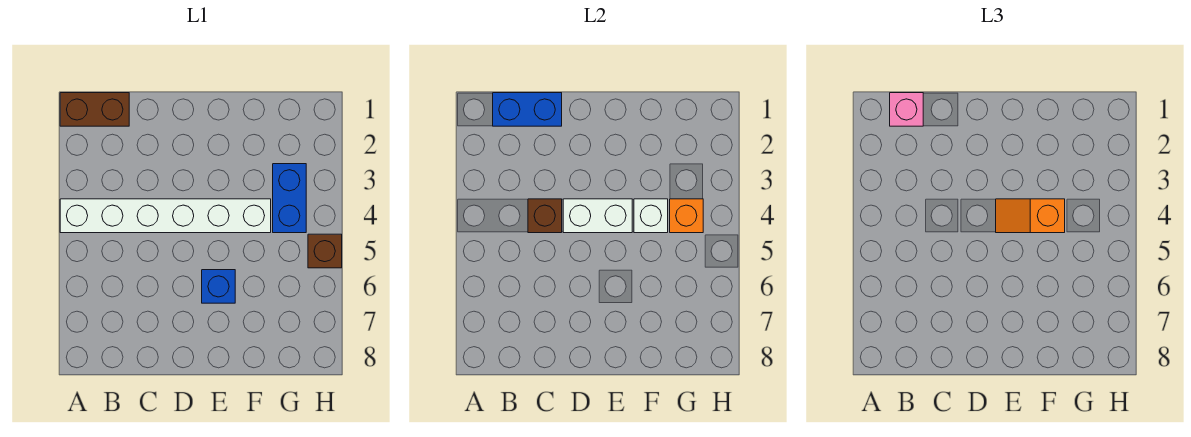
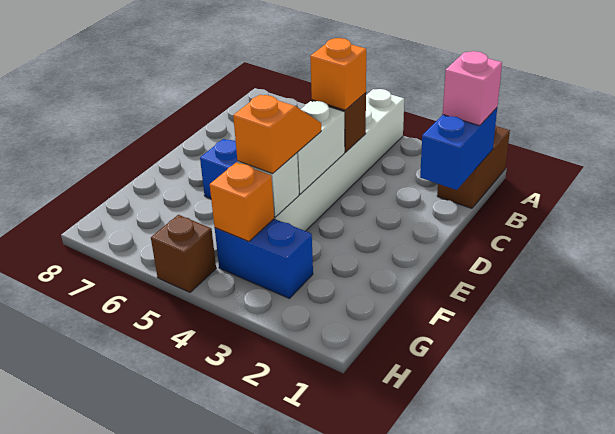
none -> orange brick C4 level 3

